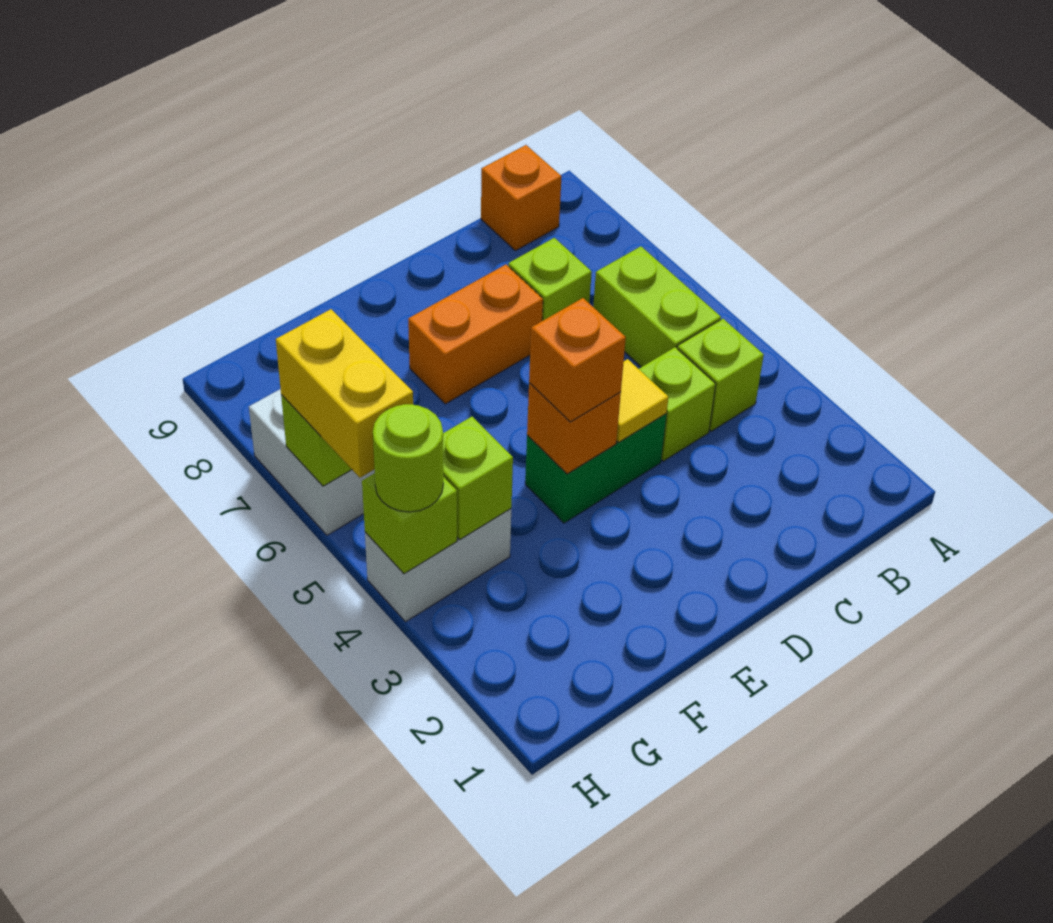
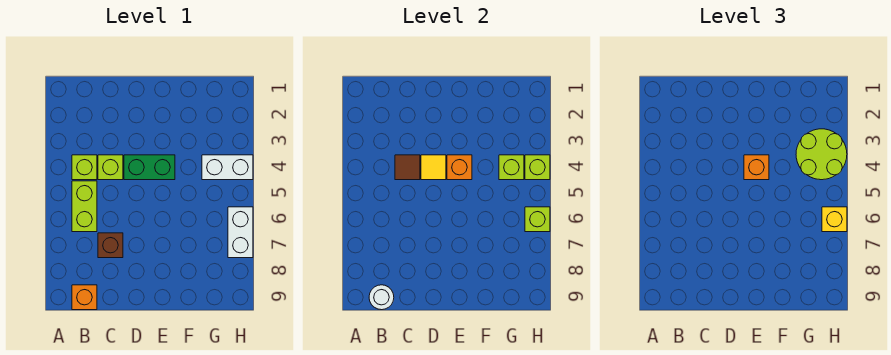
none -> white round brick B9 level 2
none -> brown tile C4 level 2
lime brick C7 level 1 -> brown brick C7 level 1
orange brick D7:E7 level 1 -> none
lime round brick H4 level 3 -> lime round brick G3:H4 level 3
yellow brick H5:H6 level 3 -> yellow brick H6 level 3

